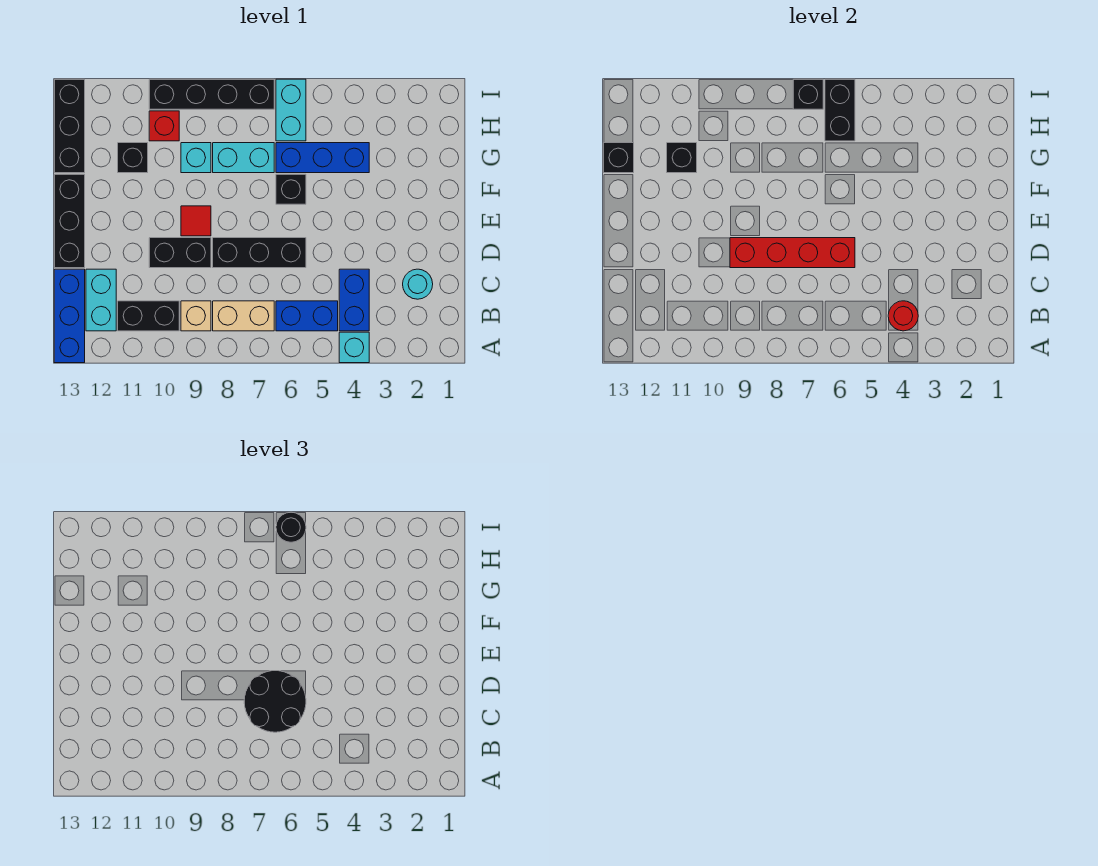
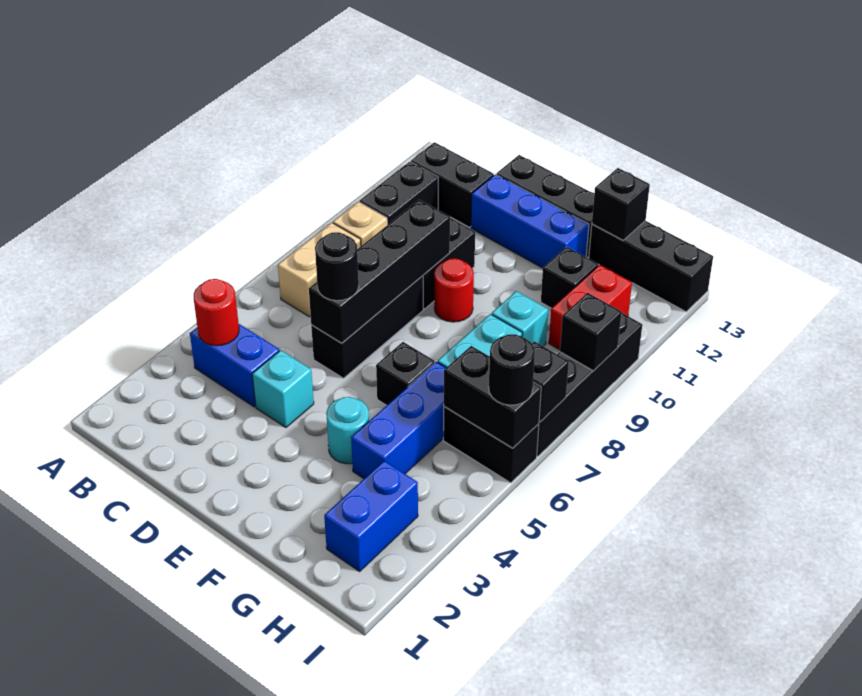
cyan brick A4 level 1 -> cyan brick D4 level 1
blue brick A13:C13 level 1 -> blue brick D12:F12 level 1
blue brick B5:B6 level 1 -> blue brick H2:H3 level 1
cyan brick B12:C12 level 1 -> black brick B12:C12 level 1
cyan round brick C2 level 1 -> cyan round brick F4 level 1
black round brick C6:D7 level 3 -> black round brick D6 level 3
red brick D6:D9 level 2 -> black brick D6:D9 level 2
red tile E9 level 1 -> red round brick E9 level 1
black brick G11 level 2 -> black brick I9 level 2
cyan brick H6:I6 level 1 -> black brick H6:I6 level 1
red brick H10 level 1 -> red brick H10:H11 level 1

